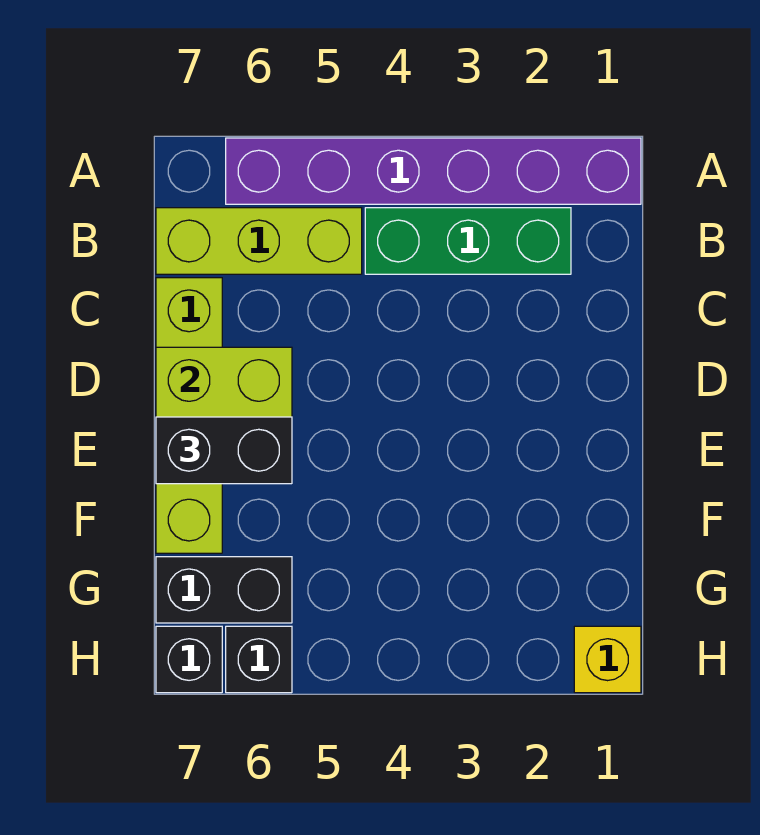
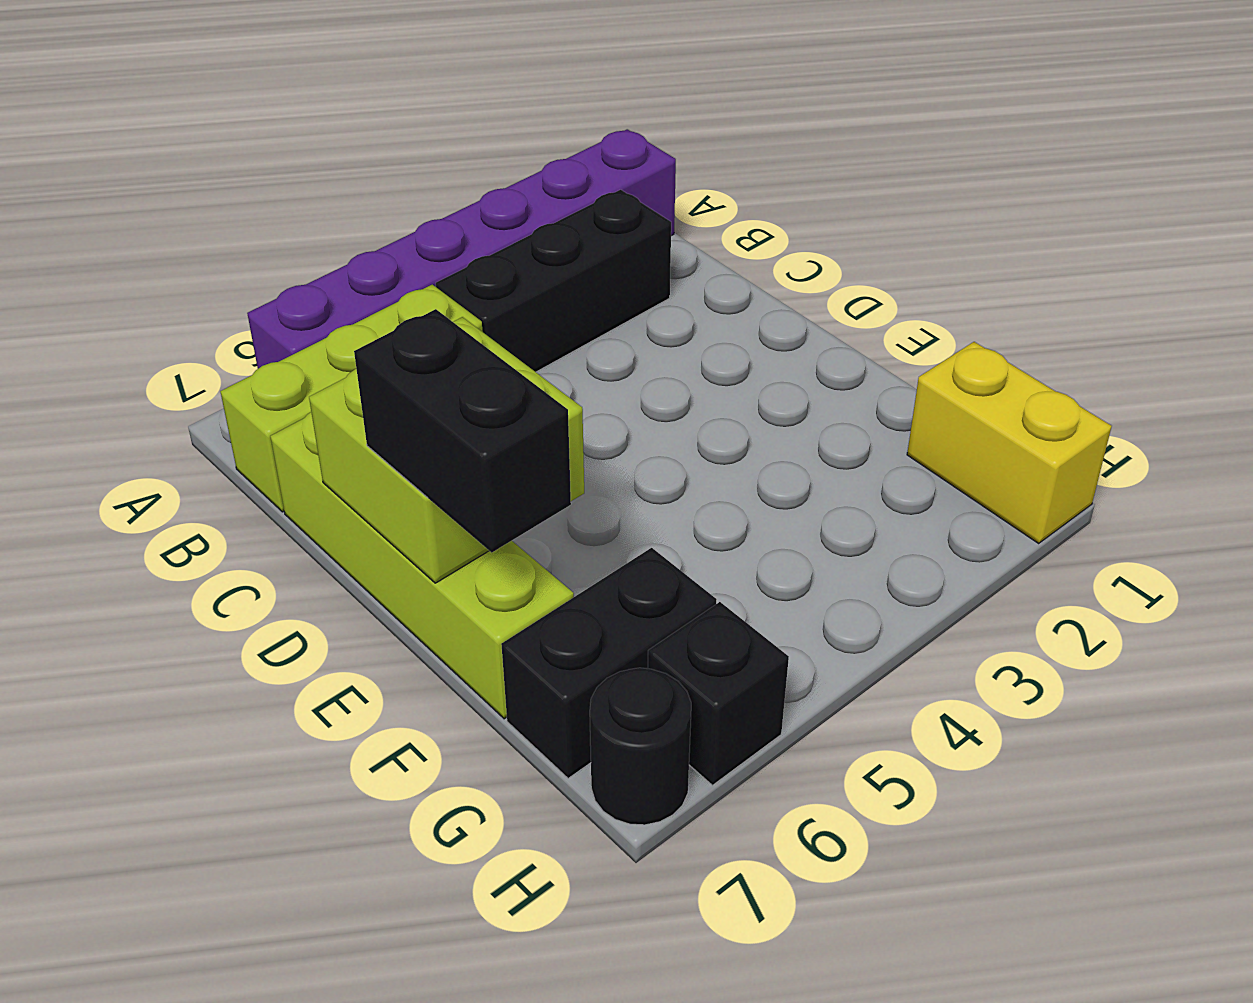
green brick B2:B4 level 1 -> black brick B2:B4 level 1
black brick E6:E7 level 3 -> black brick E7:F7 level 3
yellow brick H1 level 1 -> yellow brick G1:H1 level 1
black brick H7 level 1 -> black round brick H7 level 1

